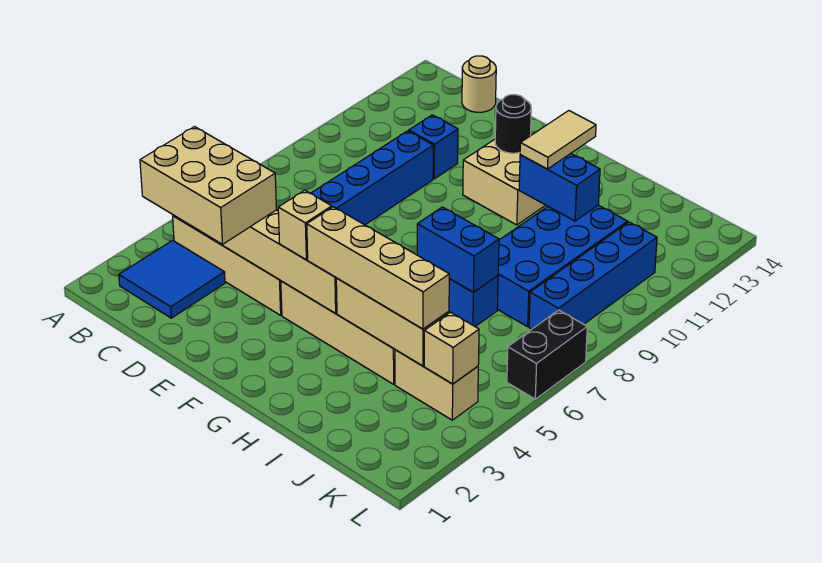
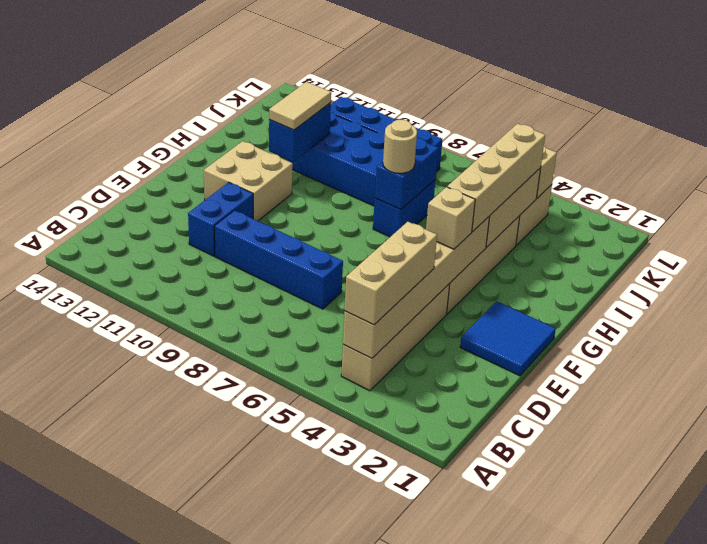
blue tile B2:C3 level 1 -> blue tile E1:F2 level 1
tan brick B3:D4 level 3 -> tan brick B4:D4 level 3
tan round brick C14 level 1 -> tan round brick H7 level 3
blue brick D11 level 1 -> blue brick D11:E11 level 1
black round brick F12 level 2 -> none
tan tile H11:H12 level 3 -> tan tile H11:I11 level 3
black brick L6:L7 level 1 -> none

